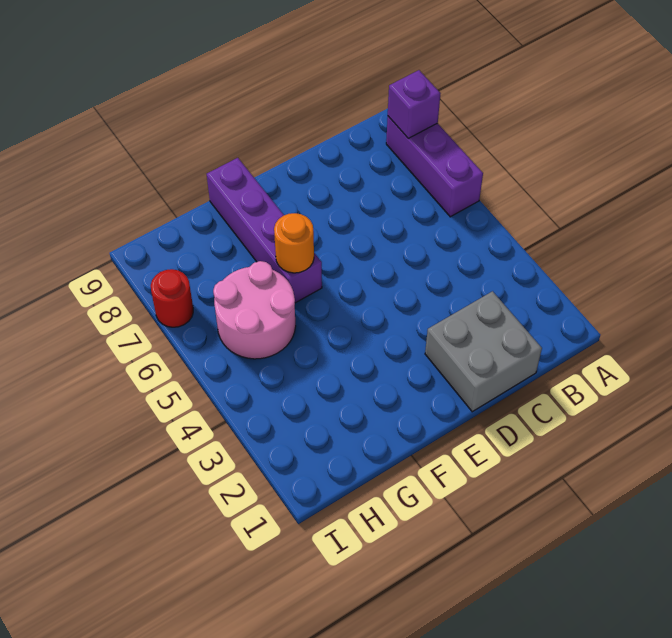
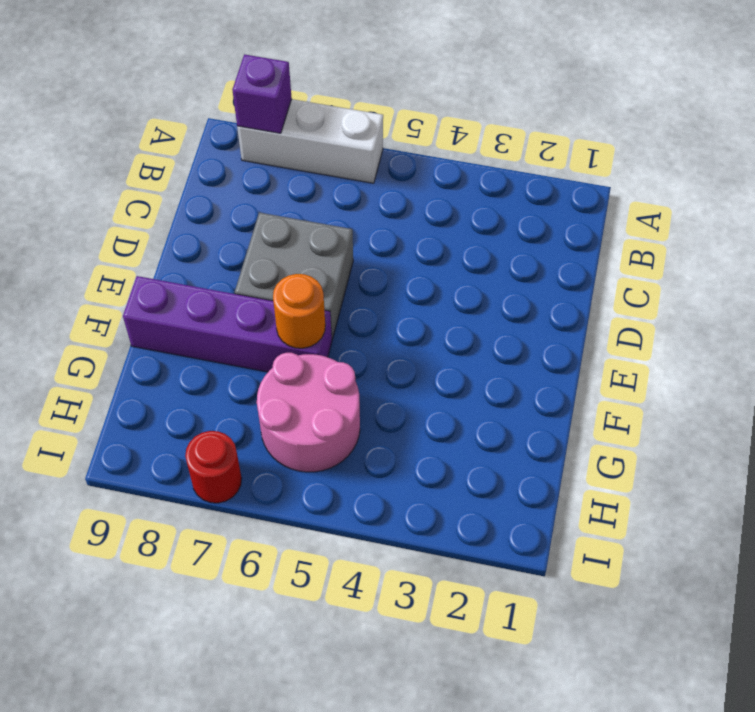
purple brick A6:A8 level 1 -> white brick A6:A8 level 1
grey brick C1:D2 level 1 -> grey brick D6:E7 level 1

